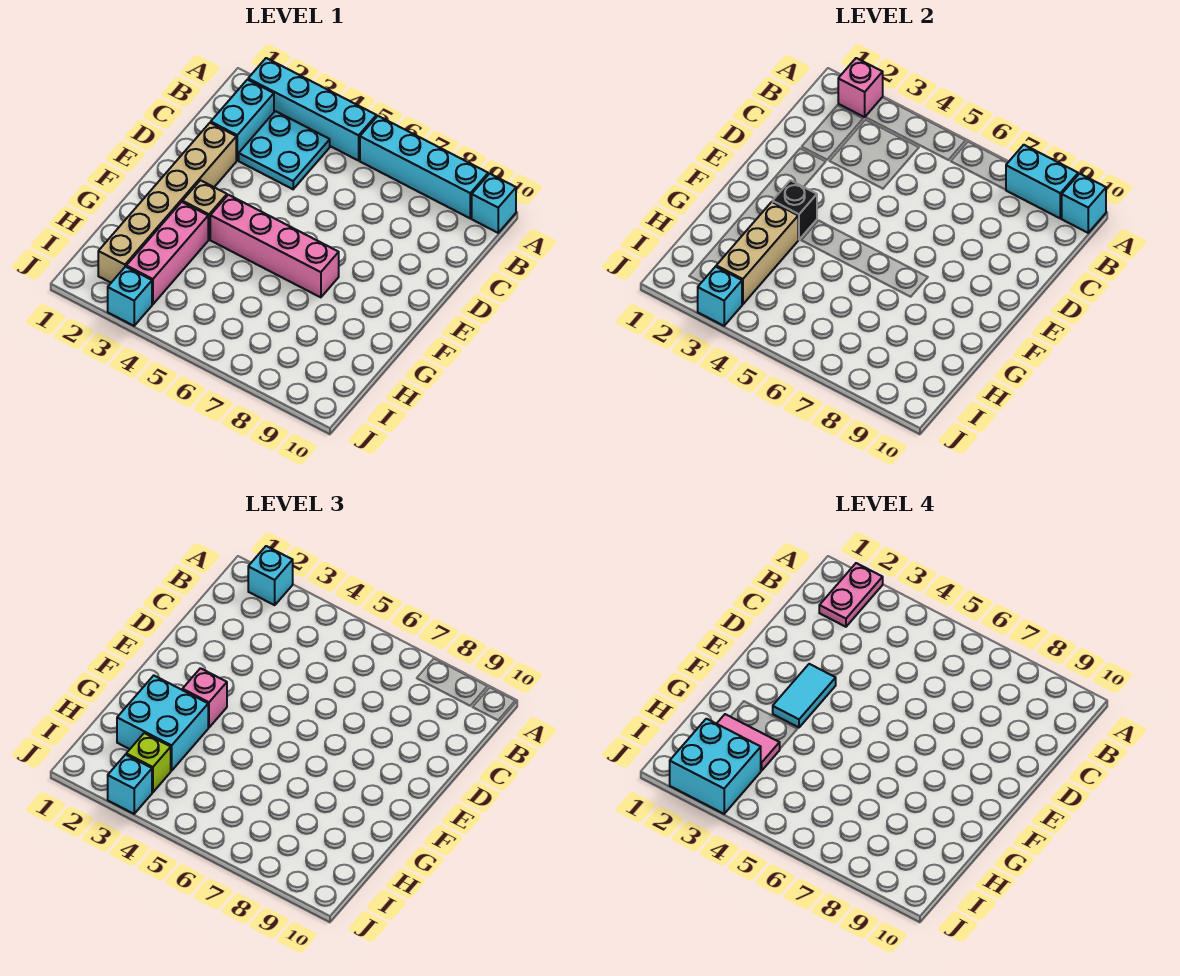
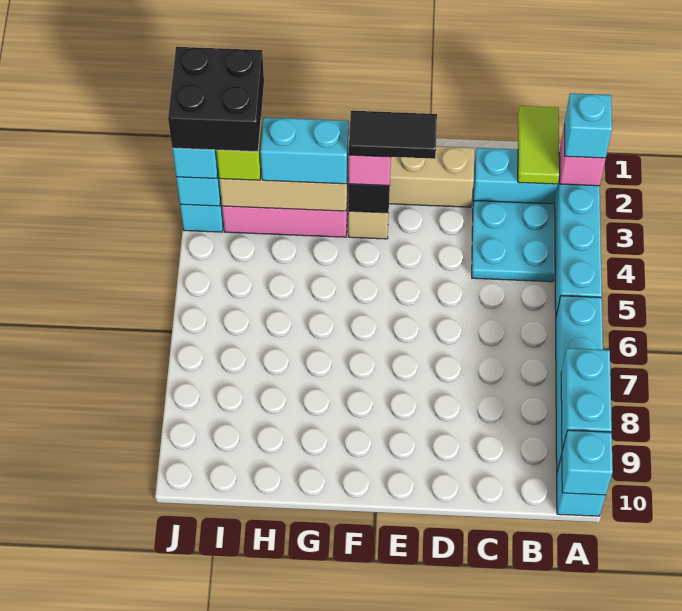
pink plate A2:B2 level 4 -> none
none -> lime tile B1:B2 level 2
cyan tile E3:F3 level 4 -> black tile E3:F3 level 4
pink brick F4:F7 level 1 -> none
cyan brick G2:H3 level 3 -> cyan brick G3:H3 level 3
pink tile H2:H3 level 4 -> none
cyan brick I2:J3 level 4 -> black brick I2:J3 level 4

